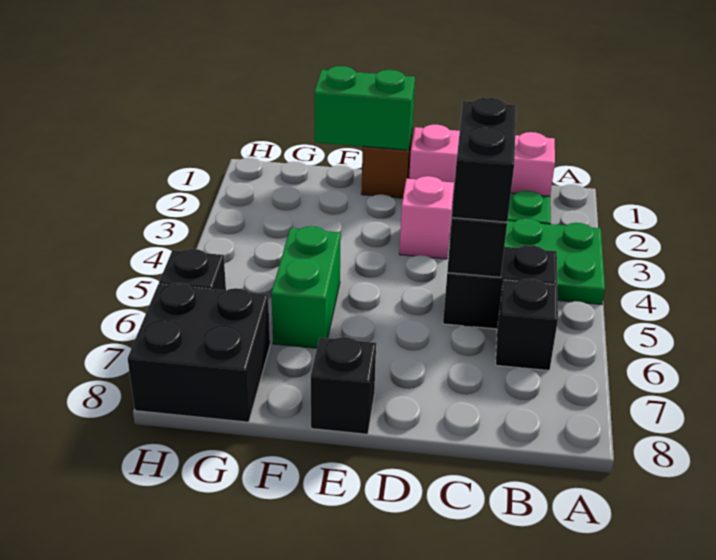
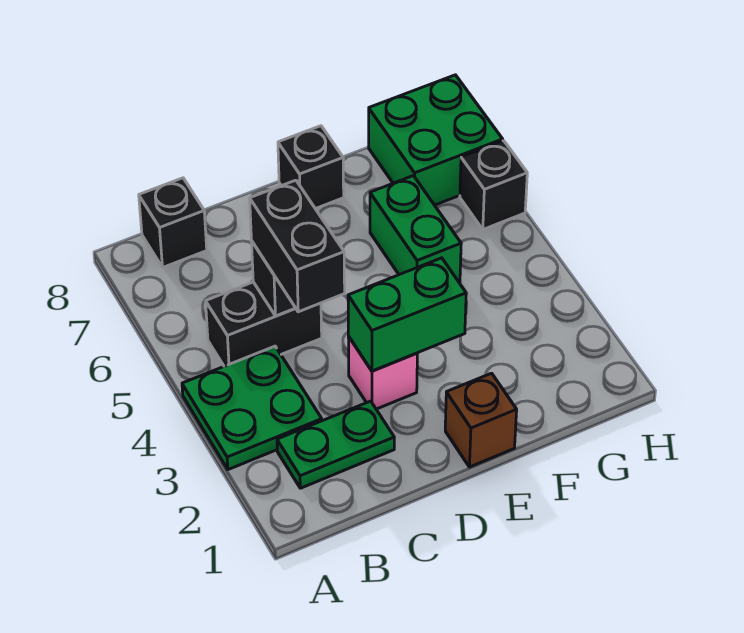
pink brick B1:D1 level 1 -> none
black brick B6 level 1 -> black brick B8 level 1
green brick E1:F1 level 2 -> green brick D3:E3 level 2
black brick G7:H8 level 1 -> green brick G7:H8 level 1

